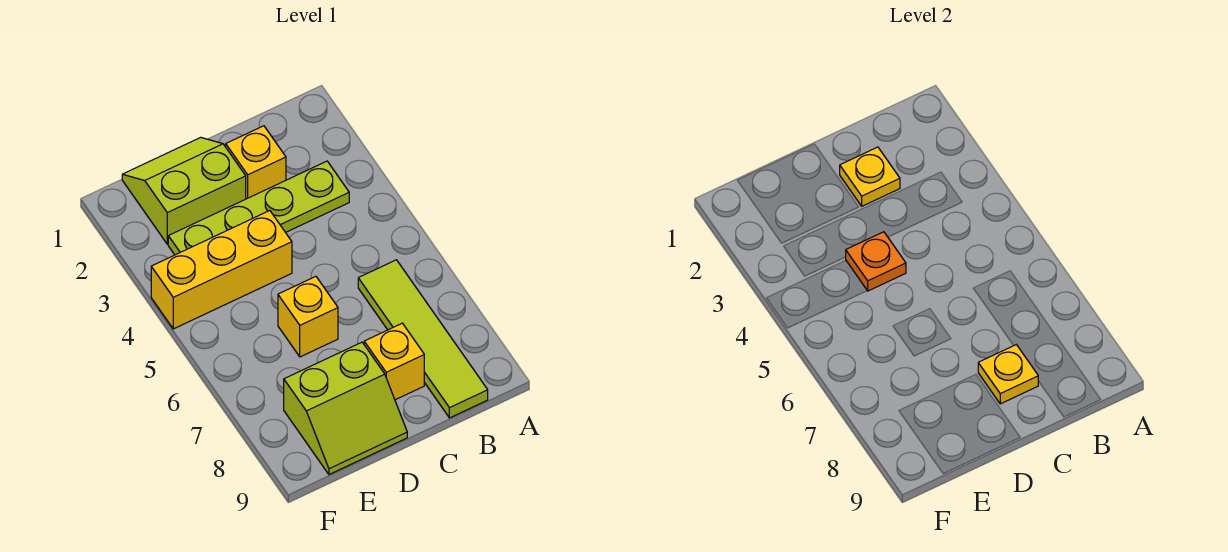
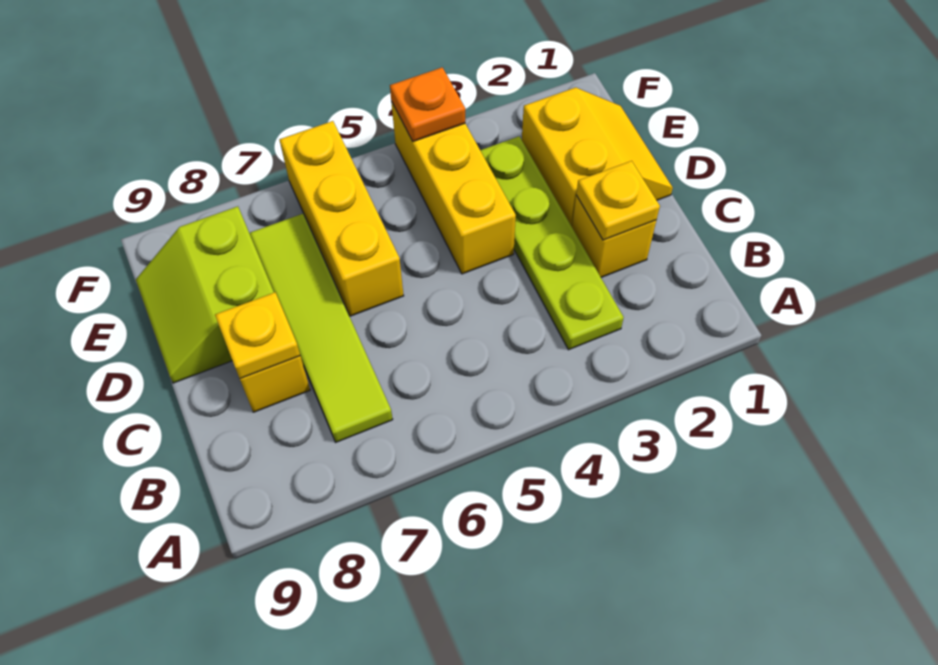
lime tile B6:B9 level 1 -> lime tile B7:E7 level 1
lime slope D1:E2 level 1 top 2 -> yellow slope D1:E2 level 1 top 2
orange plate D4 level 2 -> orange plate F4 level 2
yellow brick D6 level 1 -> yellow brick D6:F6 level 1

